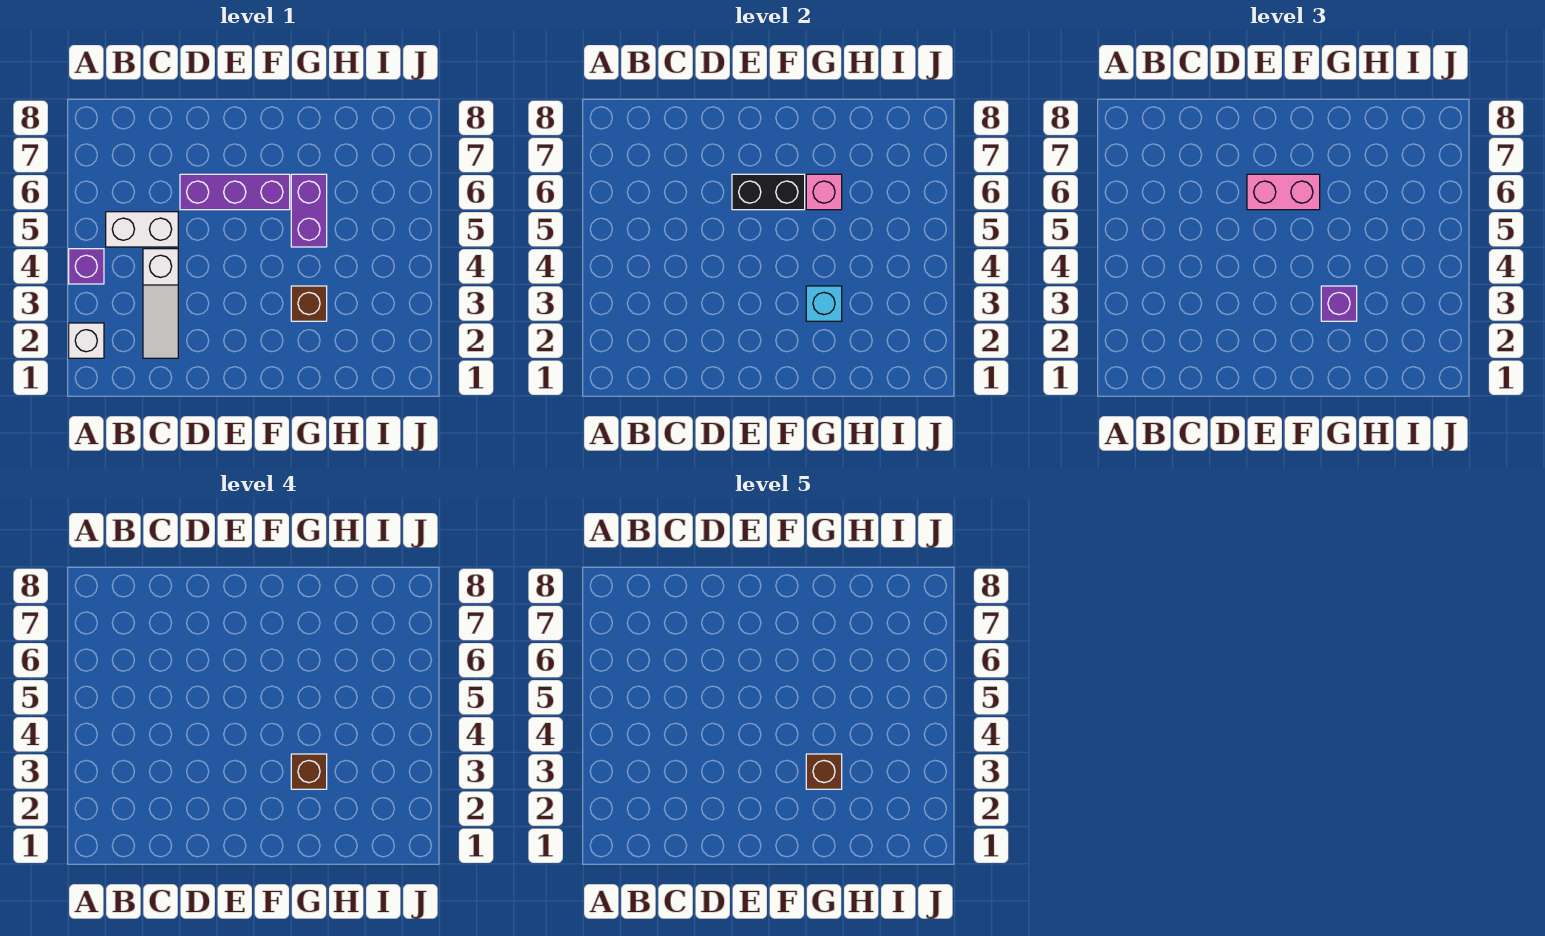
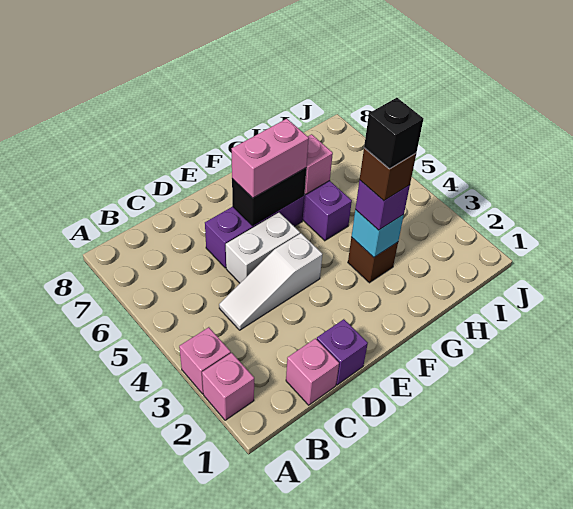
white brick A2 level 1 -> pink brick A2 level 1
none -> pink brick A3 level 1
purple brick A4 level 1 -> purple brick D1 level 1
white brick B5:C5 level 1 -> white brick D5:E5 level 1
none -> pink brick C1 level 1
white slope C2:C4 level 1 top 4 -> white slope C4:E4 level 1 top E
brown brick G3 level 5 -> black brick G3 level 5

